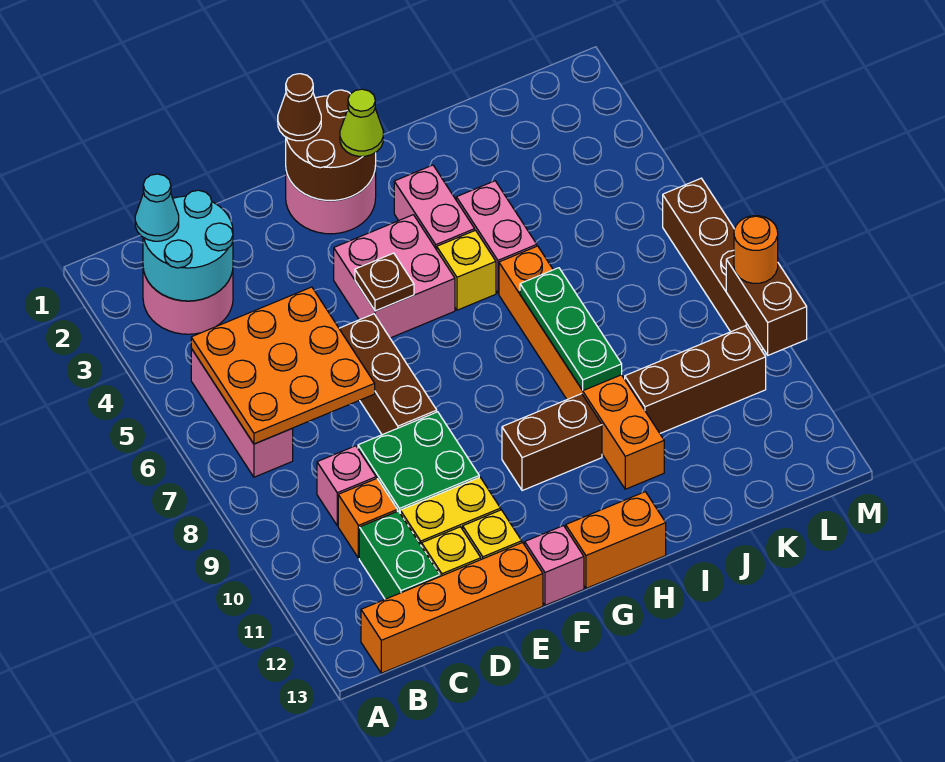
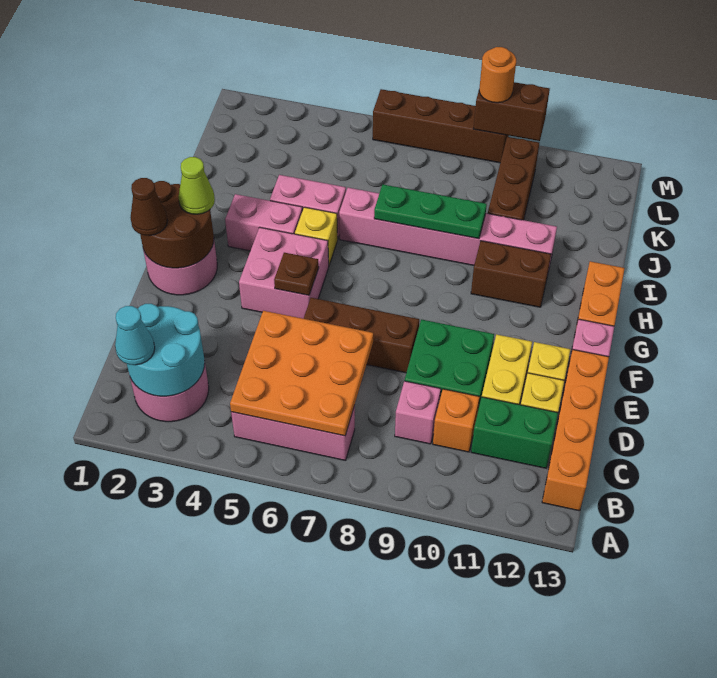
brown brick G10:H10 level 1 -> brown brick H10:H11 level 1
orange brick I6:I11 level 1 -> pink brick I6:I11 level 1

